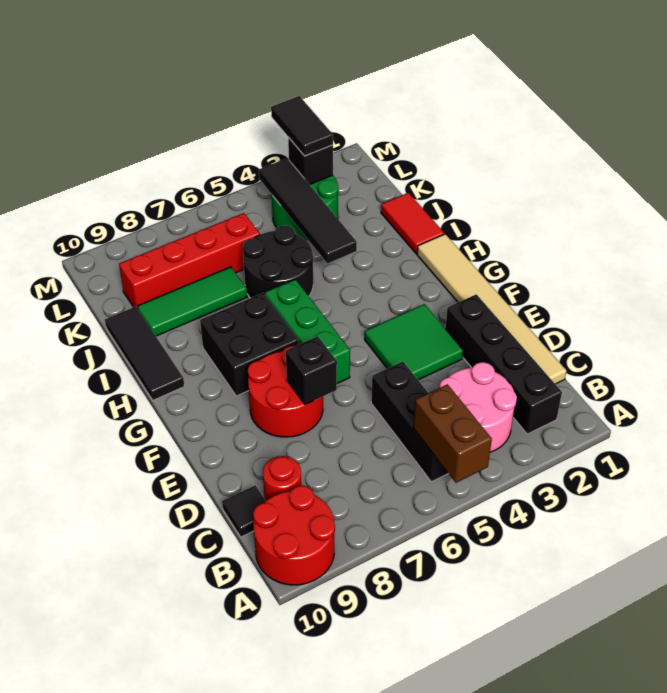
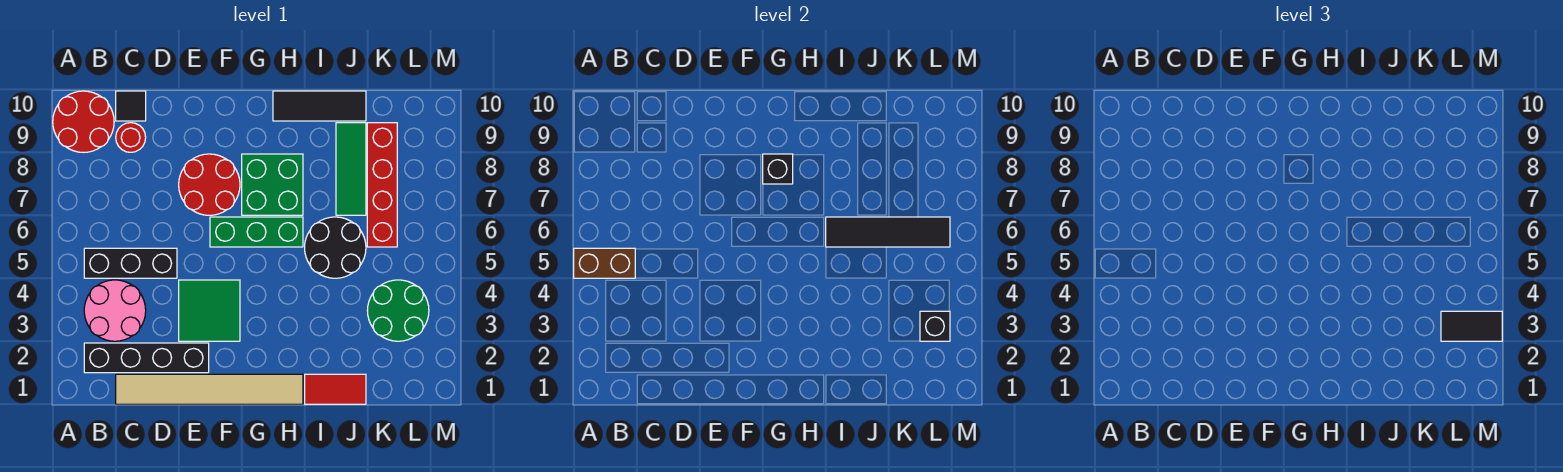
black brick E7 level 2 -> black brick G8 level 2
black brick G7:H8 level 1 -> green brick G7:H8 level 1
black tile I4:L4 level 2 -> black tile I6:L6 level 2

